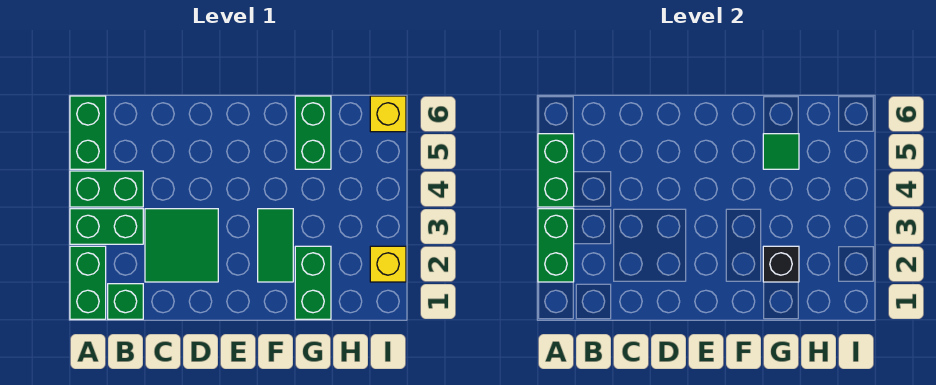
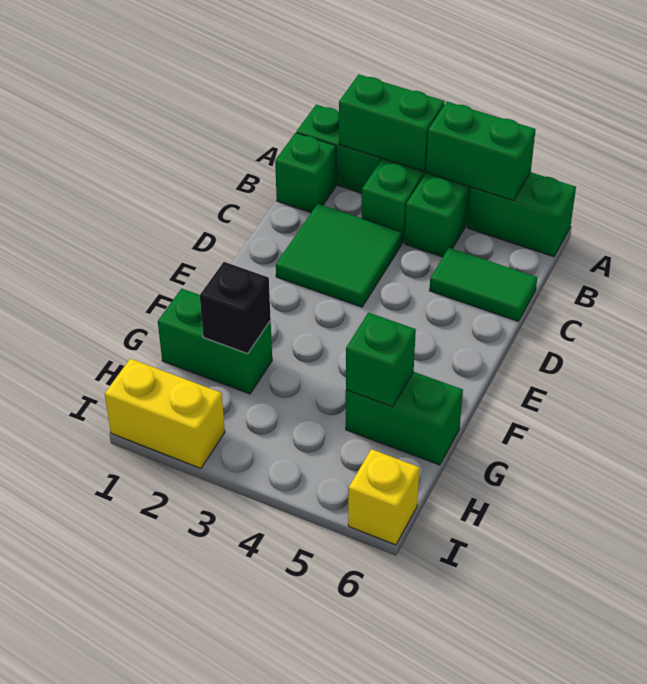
green tile F2:F3 level 1 -> green tile C5:C6 level 1
green tile G5 level 2 -> green brick G5 level 2
yellow brick I2 level 1 -> yellow brick I1:I2 level 1

